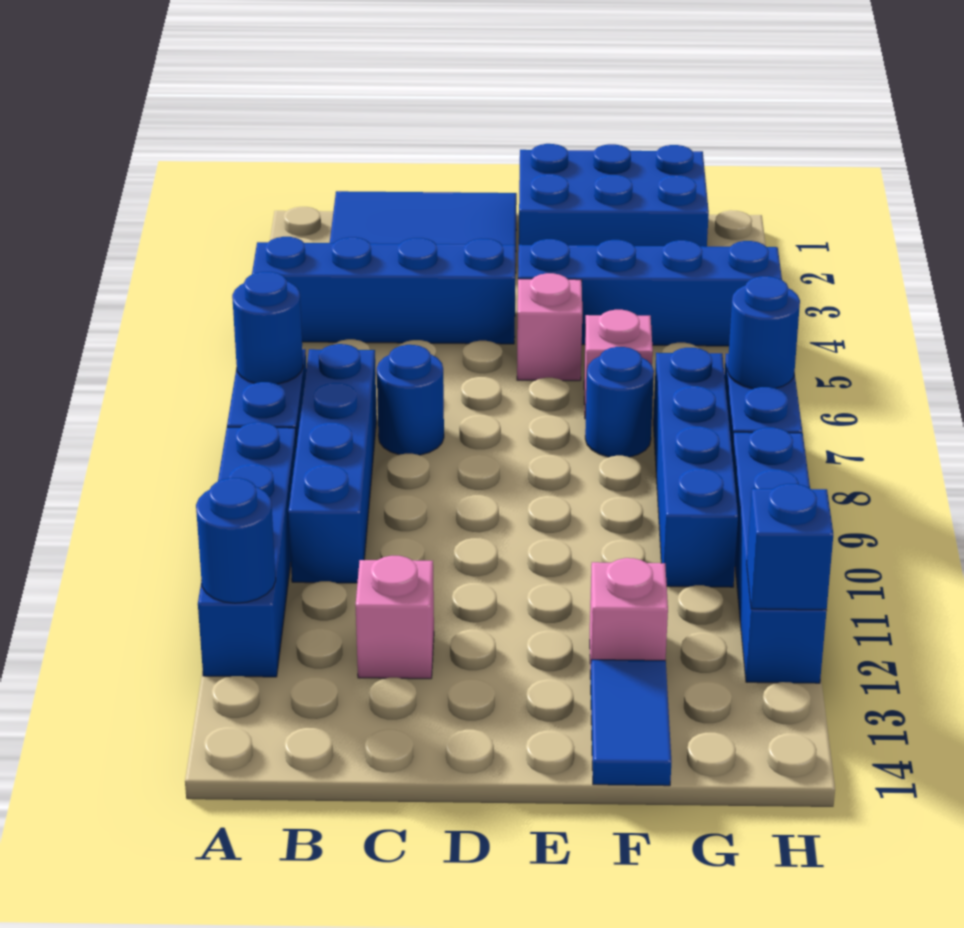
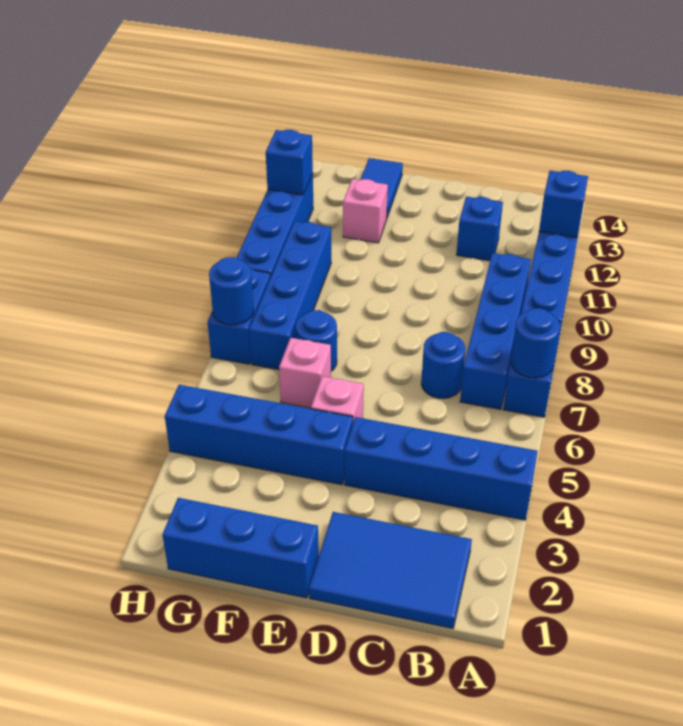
blue round brick A12 level 2 -> blue brick A12 level 2
pink brick C12 level 1 -> blue brick C12 level 1
blue brick E1:G2 level 1 -> blue brick E1:G1 level 1

